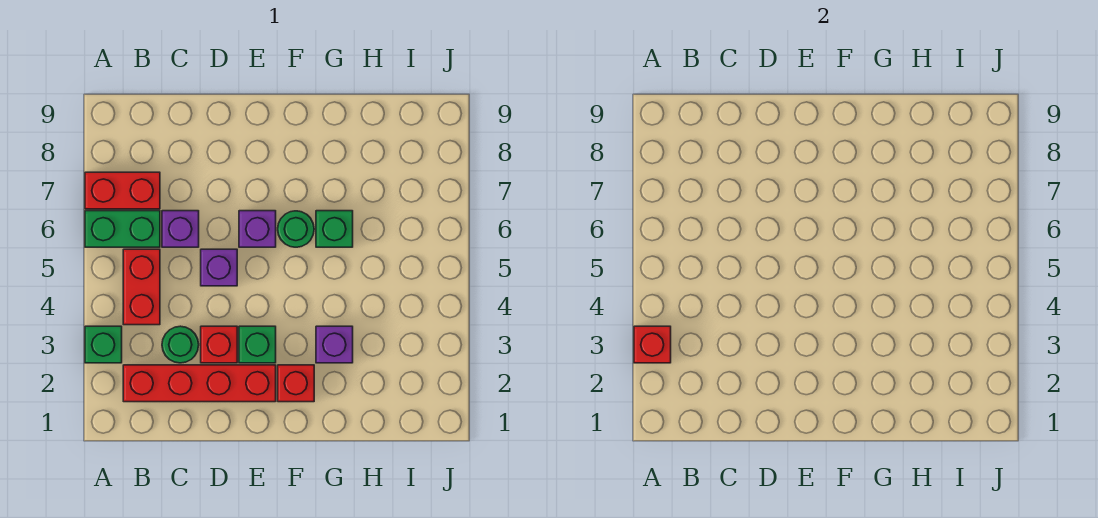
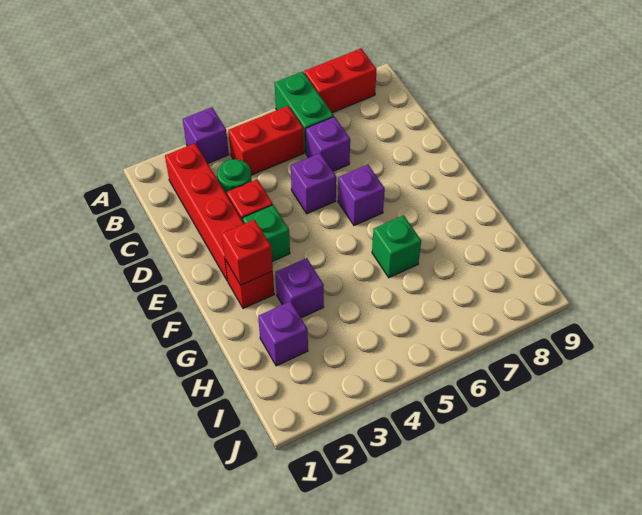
green brick A3 level 1 -> purple brick A3 level 1
red brick A3 level 2 -> red brick F2 level 2
red brick A7:B7 level 1 -> red brick A7:A8 level 1
green round brick F6 level 1 -> none
none -> purple brick H2 level 1

